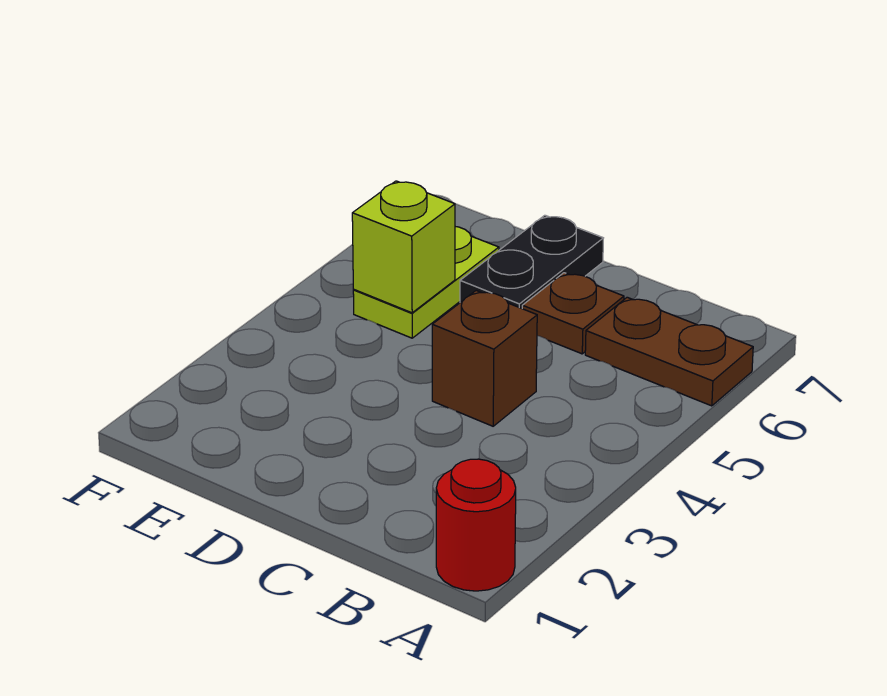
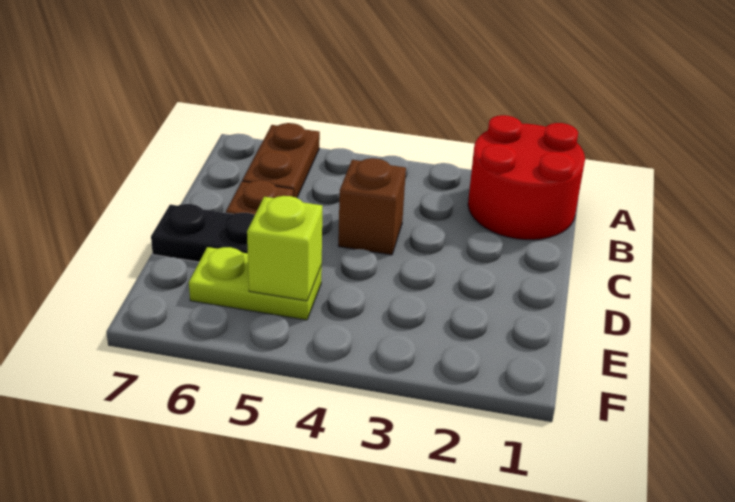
red round brick A1 level 1 -> red round brick A1:B2 level 1

